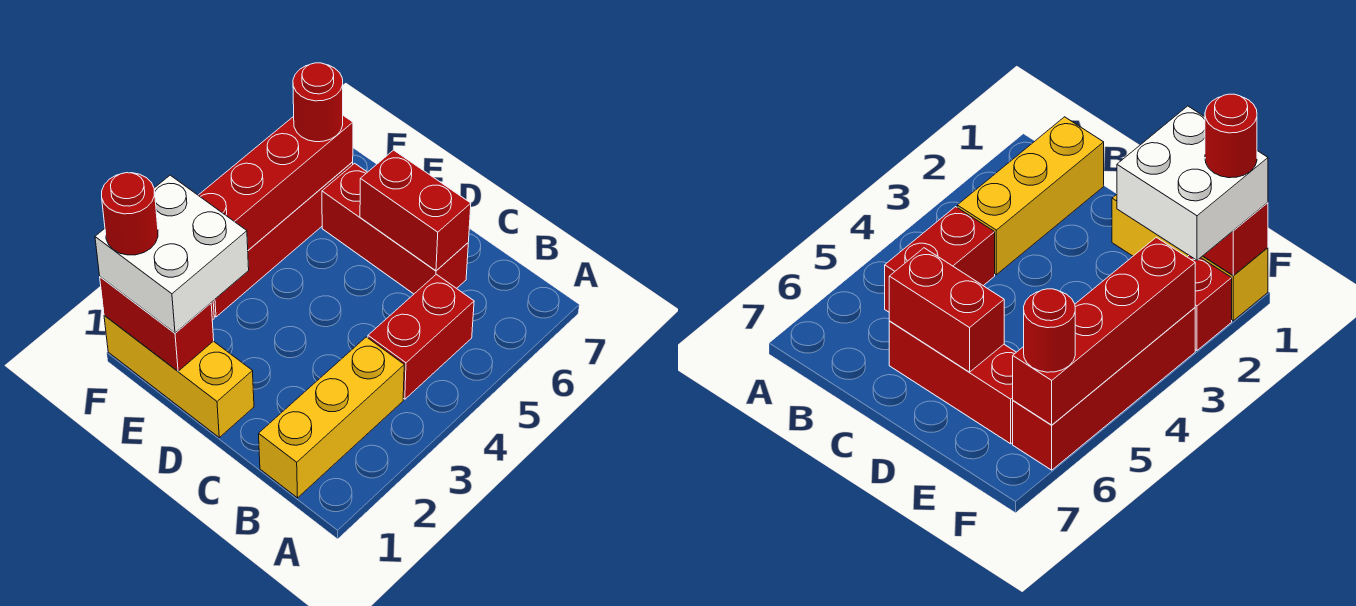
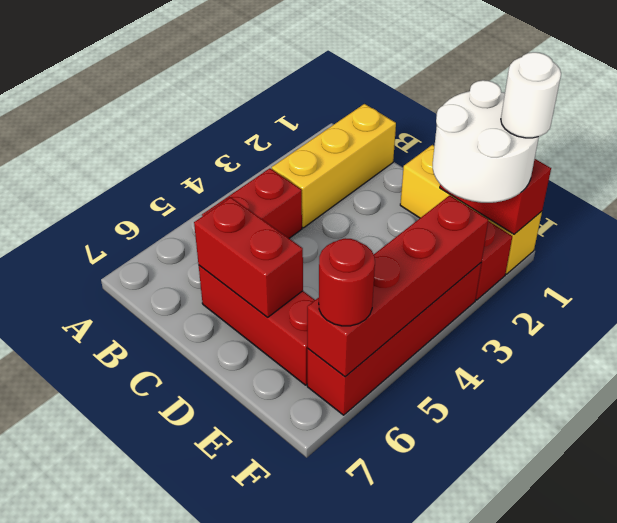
white brick E1:F2 level 3 -> white round brick E1:F2 level 3
red round brick F1 level 4 -> white round brick F1 level 4

